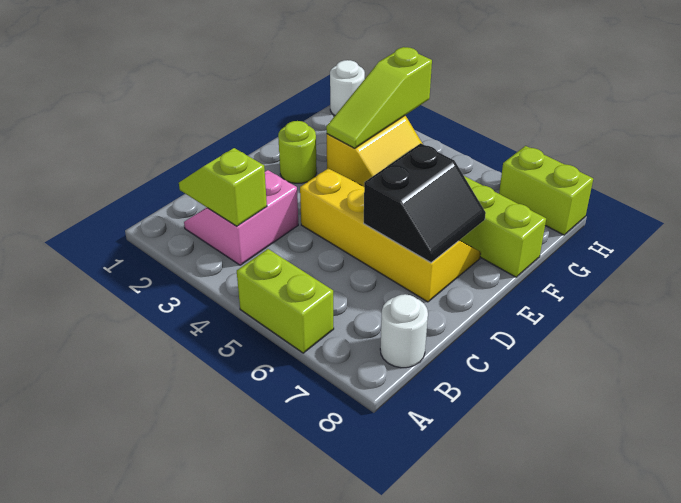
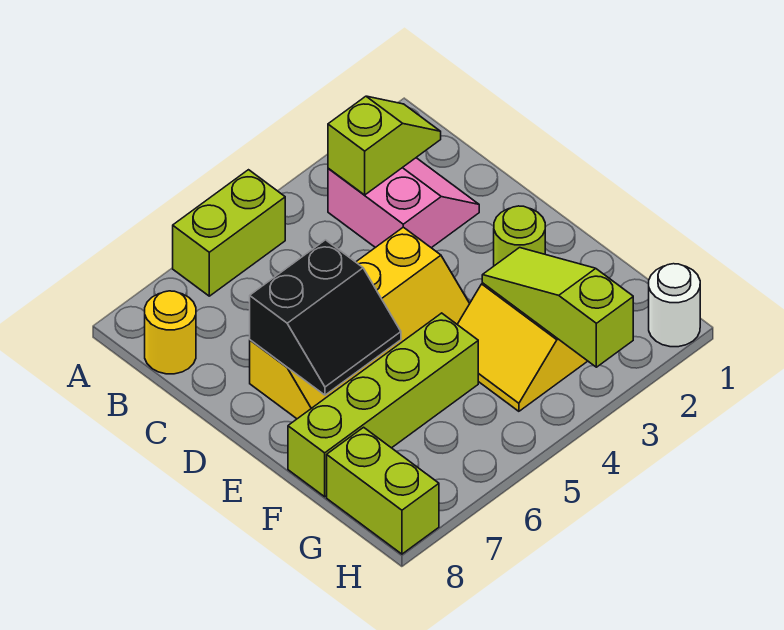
white round brick B8 level 1 -> yellow round brick B8 level 1
black slope D6:E7 level 2 top 6 -> black slope D6:E7 level 2 top D
lime brick H7:H8 level 1 -> lime brick G8:H8 level 1

